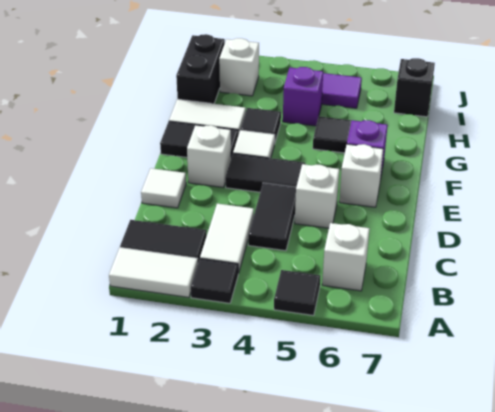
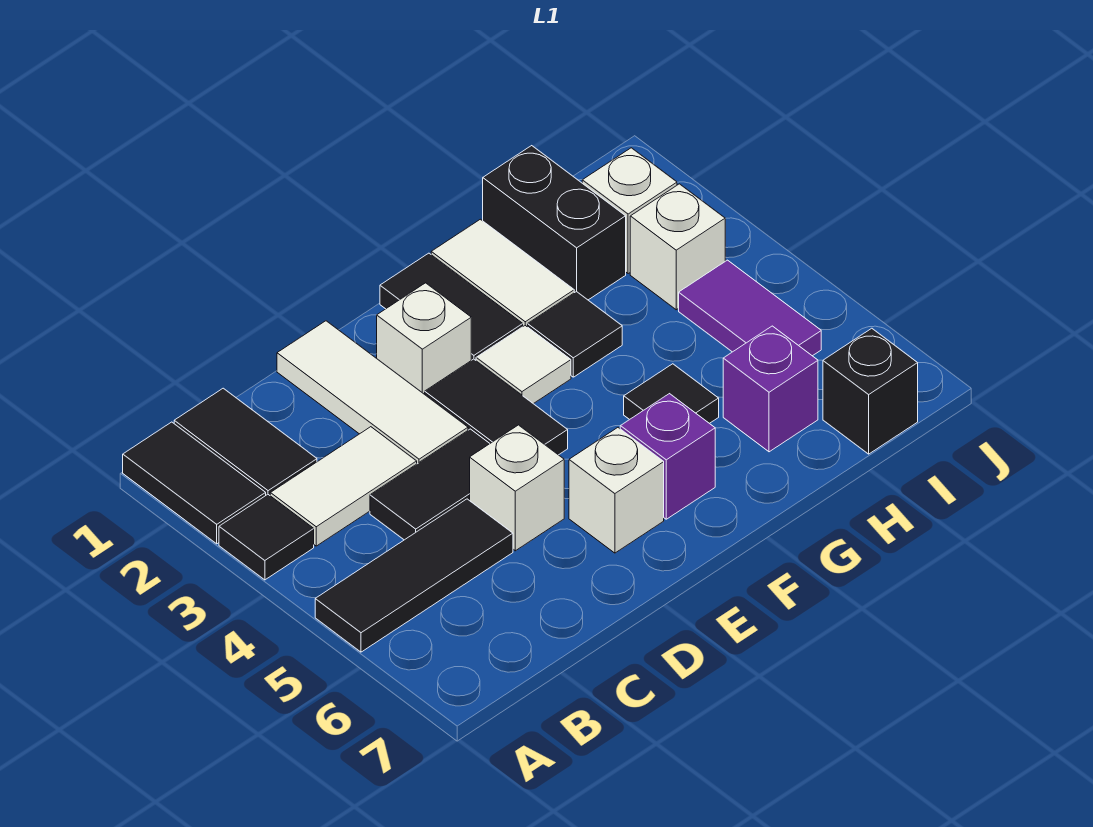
white tile A1:A2 level 1 -> black tile A1:A2 level 1
black tile A5 level 1 -> black tile A5:C5 level 1
white brick B6 level 1 -> white brick I3 level 1
white tile D1 level 1 -> white tile D1:D3 level 1
black brick H1:I1 level 1 -> black brick H1:H2 level 1
purple brick H4 level 1 -> purple brick H6 level 1

